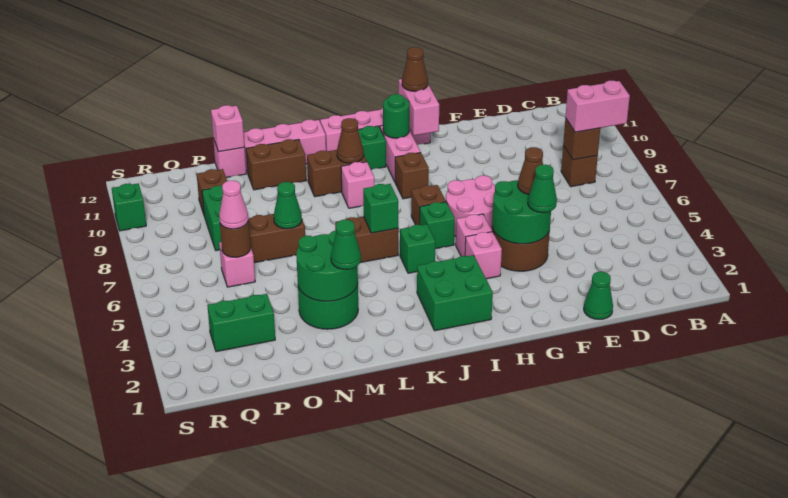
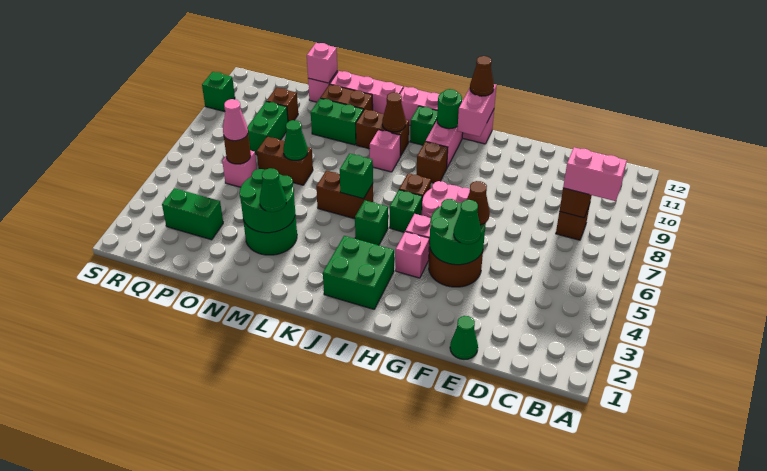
none -> green brick M10:N10 level 1

